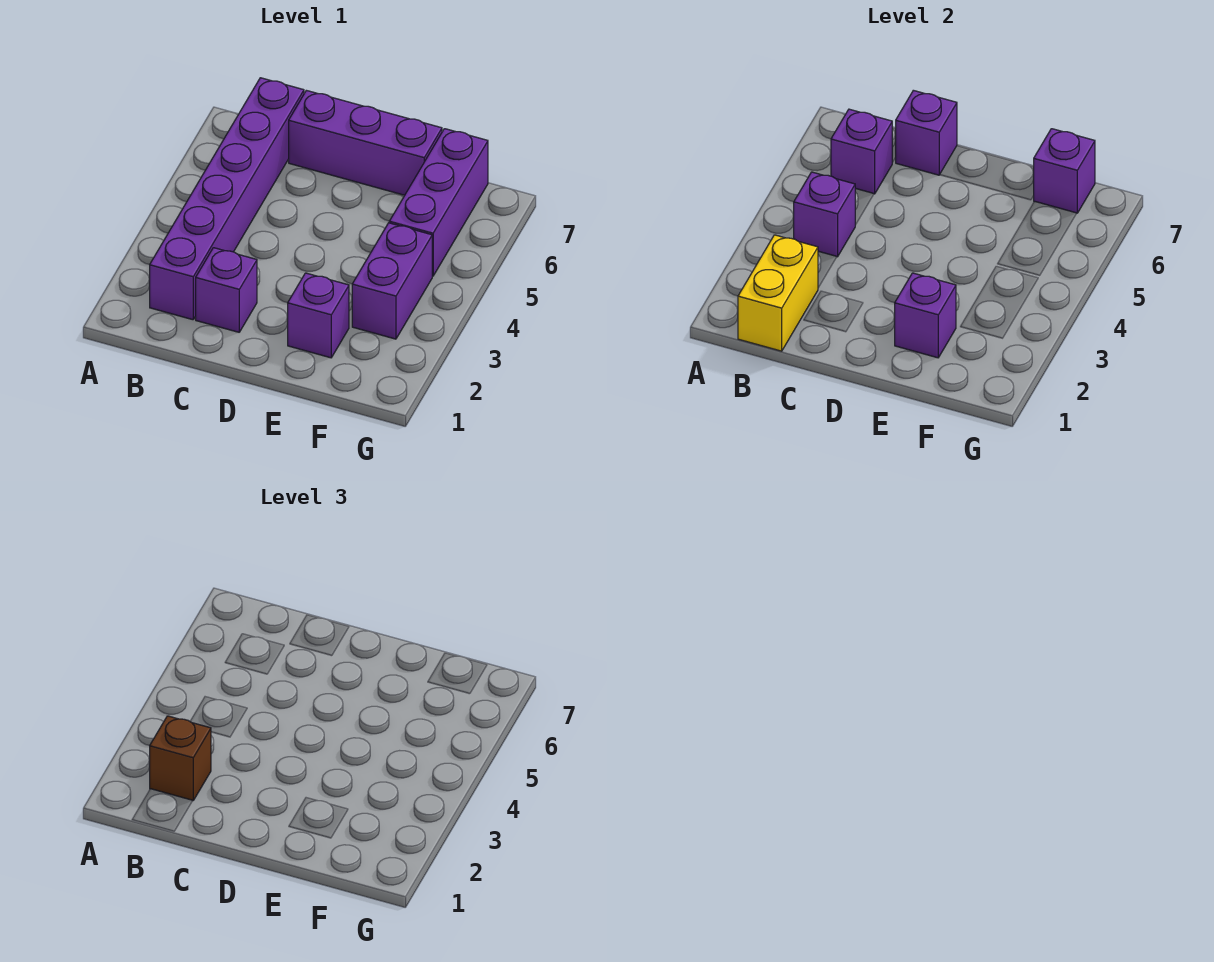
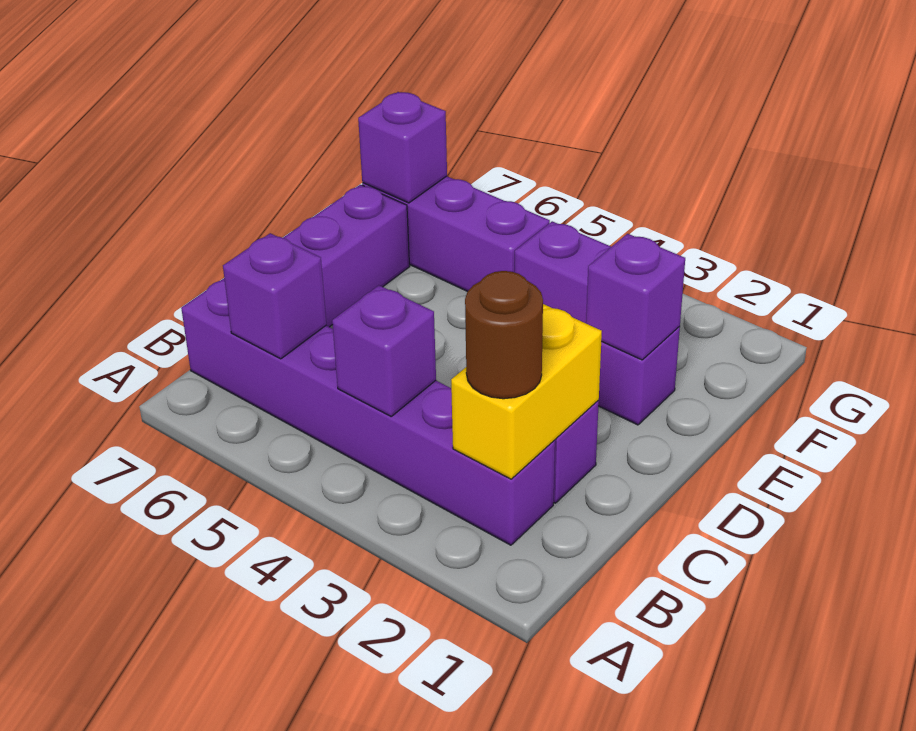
yellow brick B1:B2 level 2 -> yellow brick B2:C2 level 2
brown brick B2 level 3 -> brown round brick B2 level 3
purple brick C7 level 2 -> none

